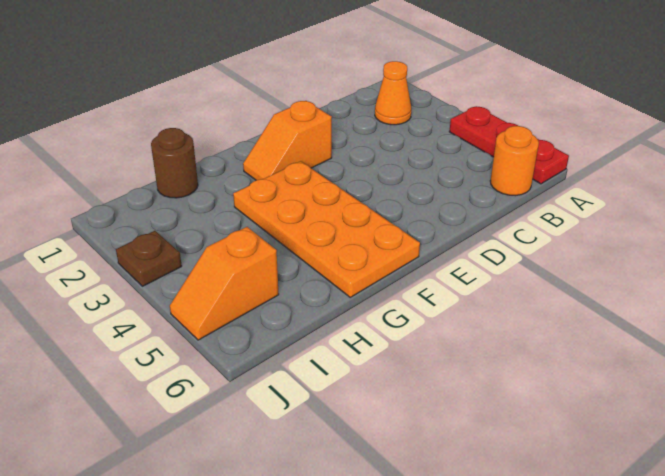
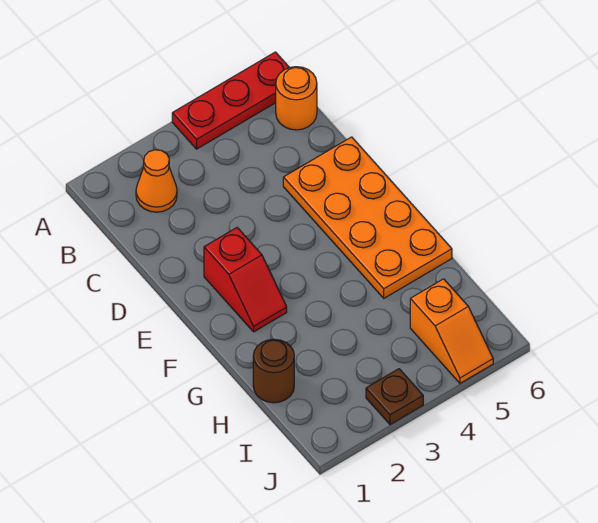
orange slope E2:F2 level 1 top E -> red slope E2:F2 level 1 top E
orange plate F3:G6 level 1 -> orange plate D5:G6 level 1

